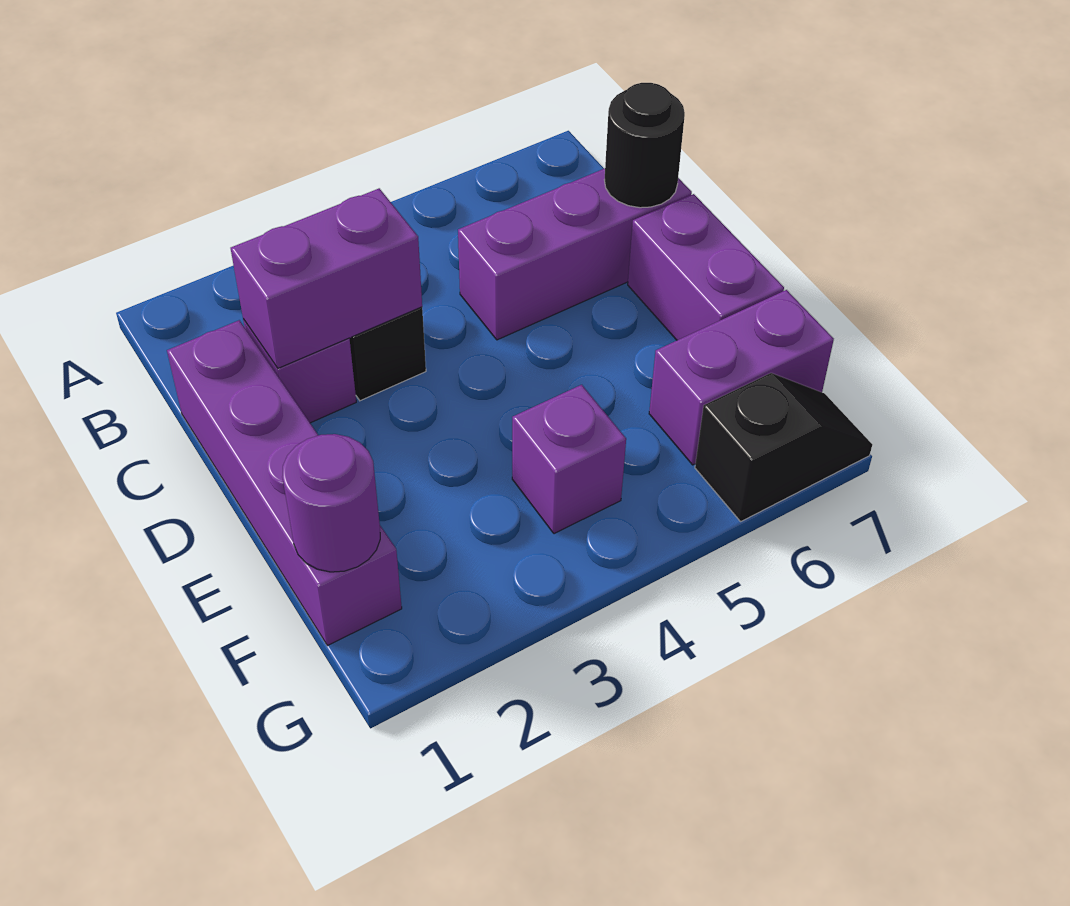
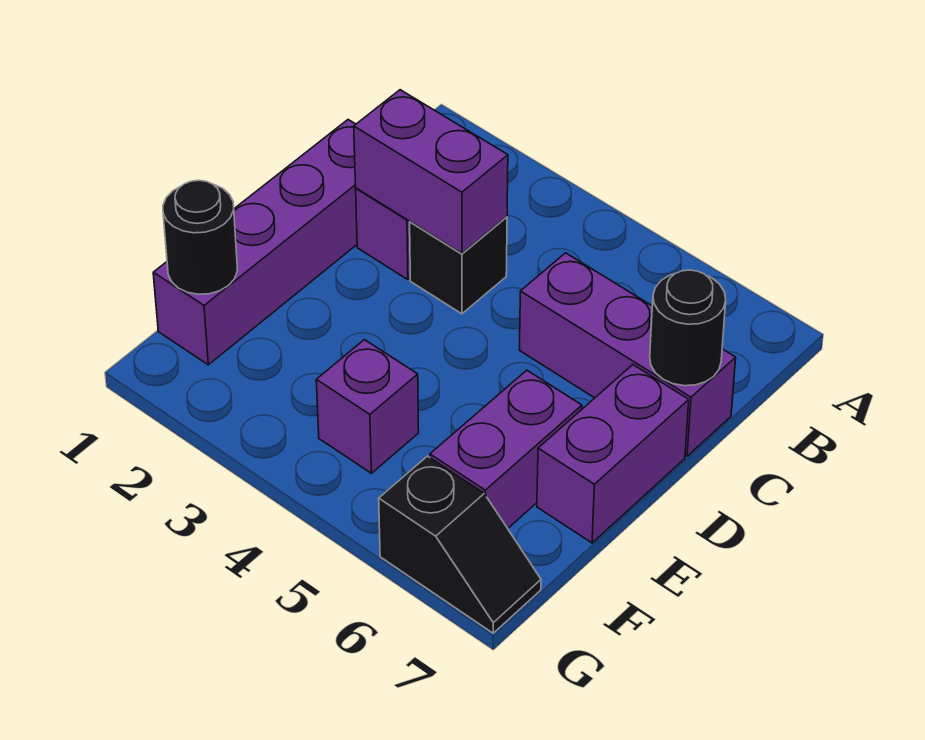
purple round brick F1 level 2 -> black round brick F1 level 2
purple brick F6:F7 level 1 -> purple brick E6:F6 level 1

